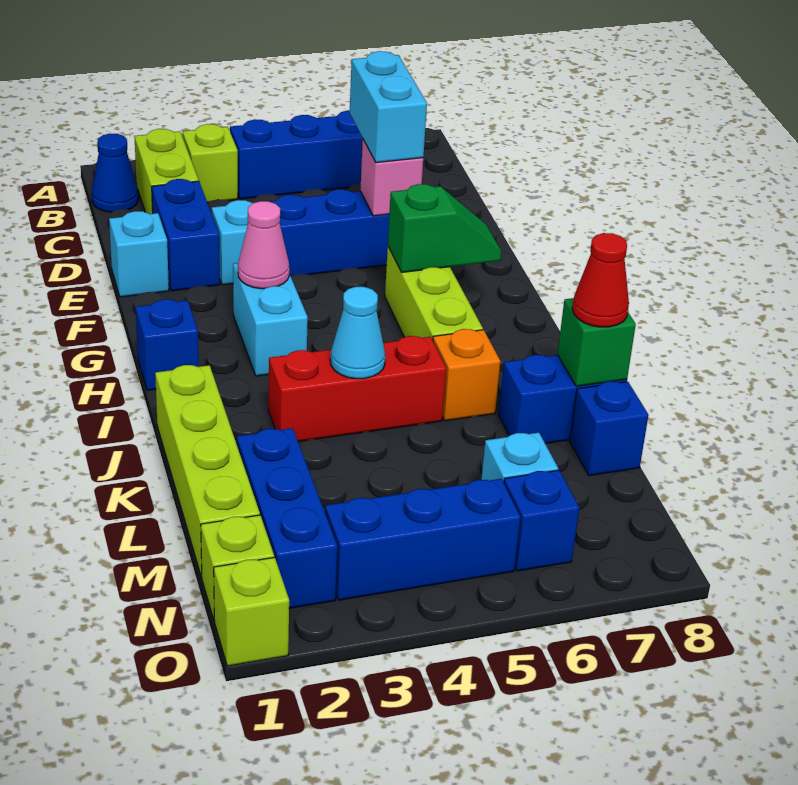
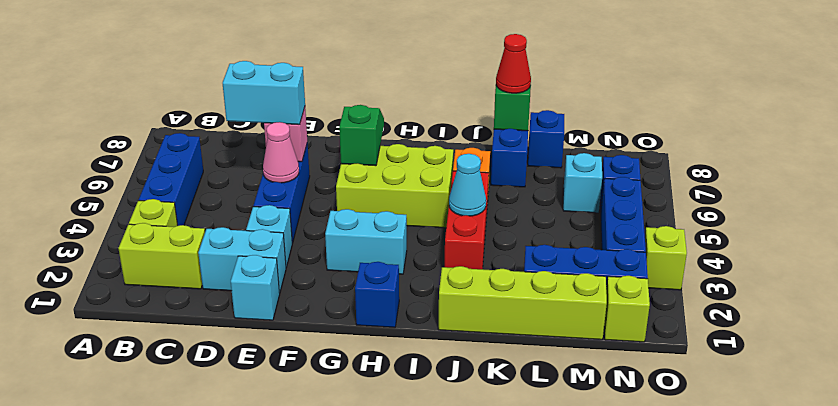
blue cone B1 level 1 -> none
blue brick D2:E2 level 1 -> cyan brick D2:E2 level 1
pink cone G3 level 2 -> pink cone E5 level 2
lime brick G6:I6 level 1 -> lime brick G5:I6 level 1
lime brick O1 level 1 -> lime brick O3 level 1

